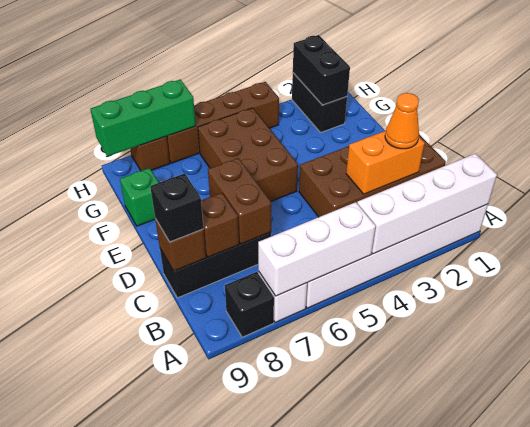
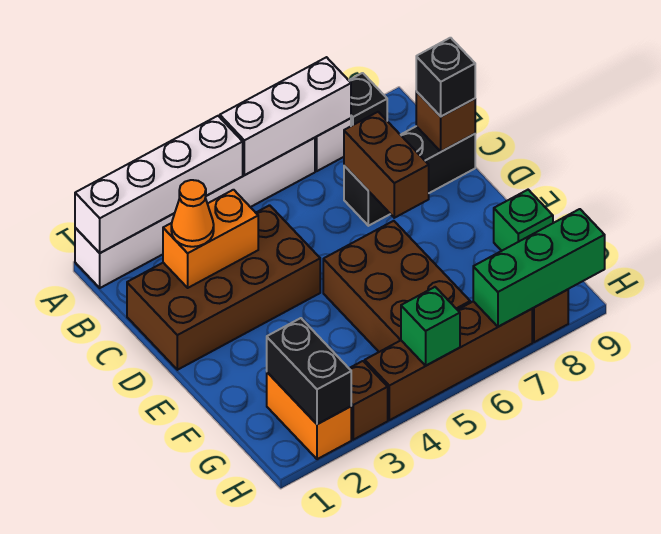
brown brick C8 level 2 -> brown brick H3 level 1
black brick G2:H2 level 1 -> orange brick G2:H2 level 1
none -> green brick H5 level 2

